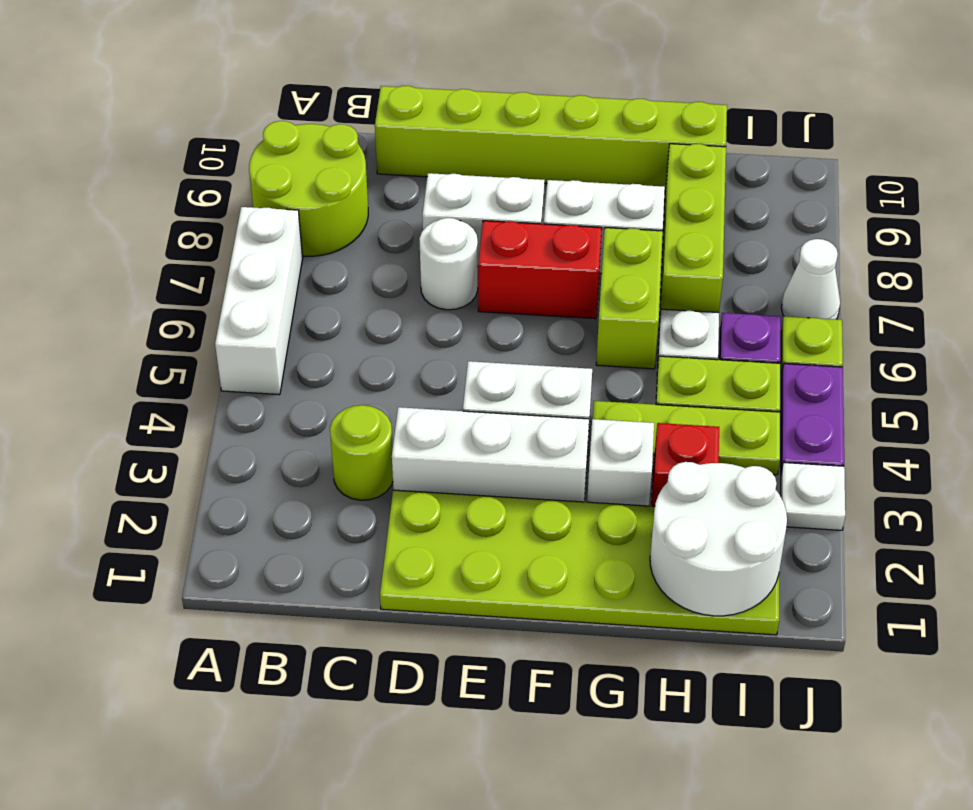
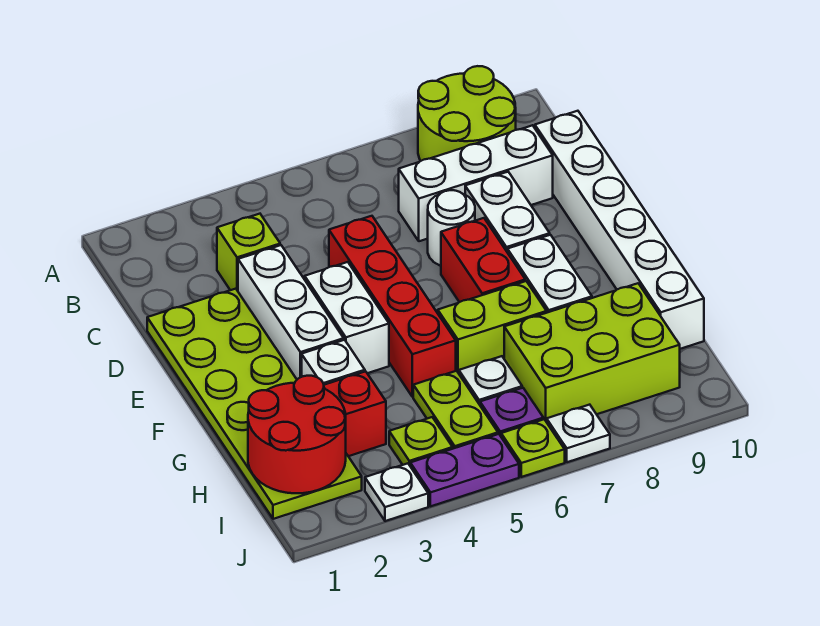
white brick A5:A7 level 1 -> white brick C7:C9 level 1
lime round brick C3 level 1 -> lime brick C3 level 1
lime brick C10:H10 level 1 -> white brick C10:H10 level 1
none -> red brick D5:G5 level 1
lime plate G4:I4 level 1 -> lime plate I4 level 1
white round brick H1:I2 level 2 -> red round brick H1:I2 level 2
lime brick H7:H9 level 1 -> lime brick H7:I9 level 1
white cone J7 level 1 -> white plate J7 level 1

